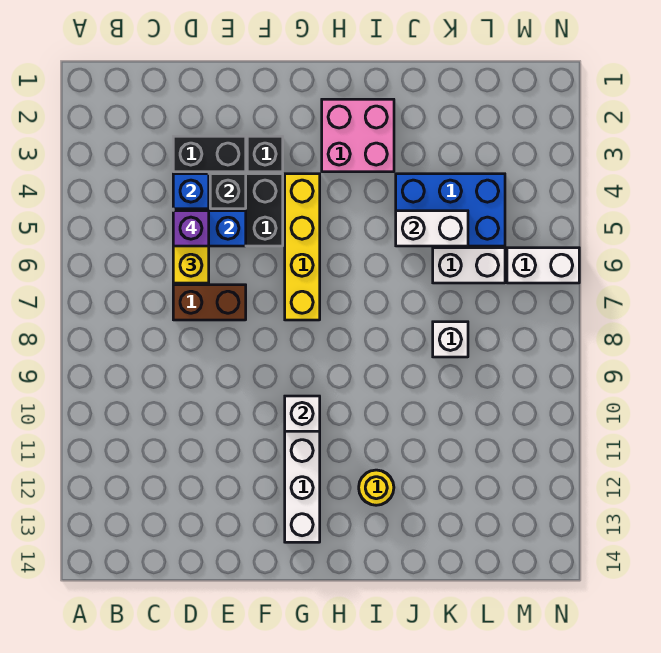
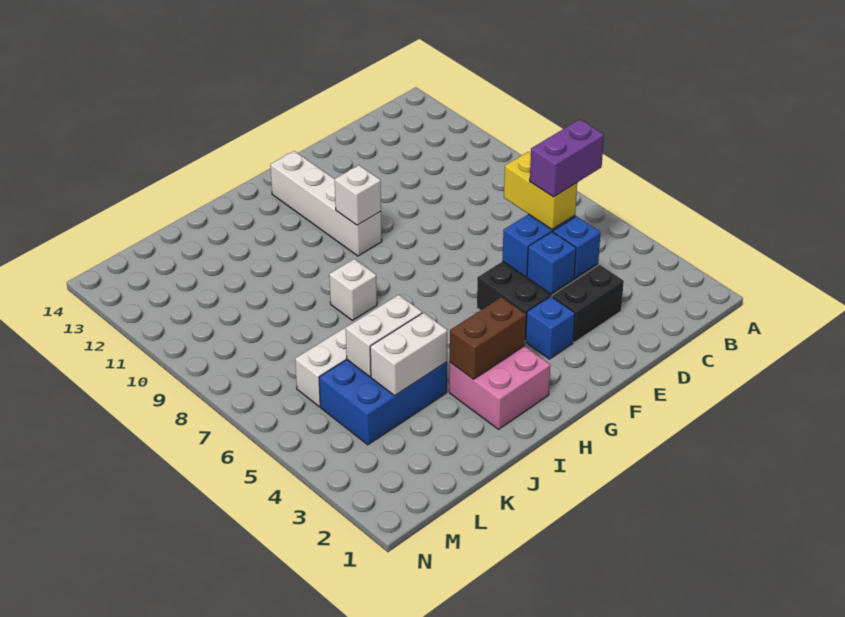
purple brick D5 level 4 -> purple brick C5:D5 level 4
brown brick D7:E7 level 1 -> brown brick H3:I3 level 2
black brick E4 level 2 -> blue brick E4 level 2
black brick F3 level 1 -> blue brick F3 level 1
yellow brick G4:G7 level 1 -> none
yellow round brick I12 level 1 -> none
white brick K8 level 1 -> white brick I8 level 1
white brick M6:N6 level 1 -> white brick J4:K4 level 2

